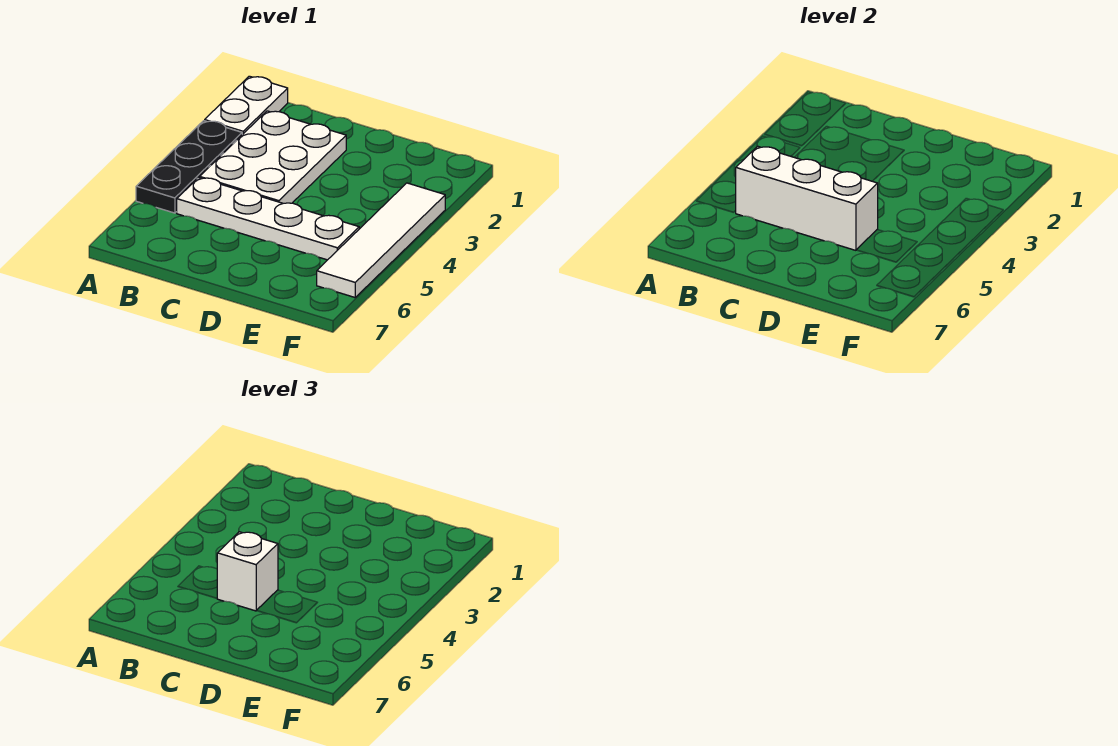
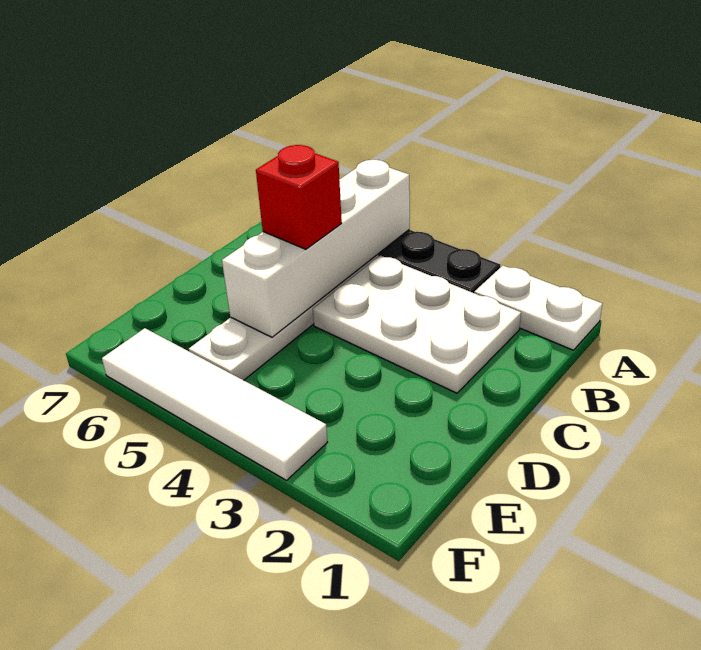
white brick B5:D5 level 2 -> white brick A5:D5 level 2
white brick C5 level 3 -> red brick C5 level 3

